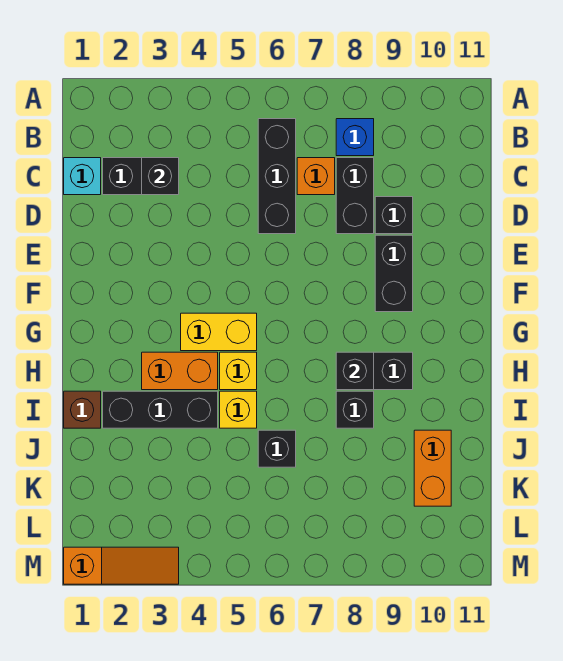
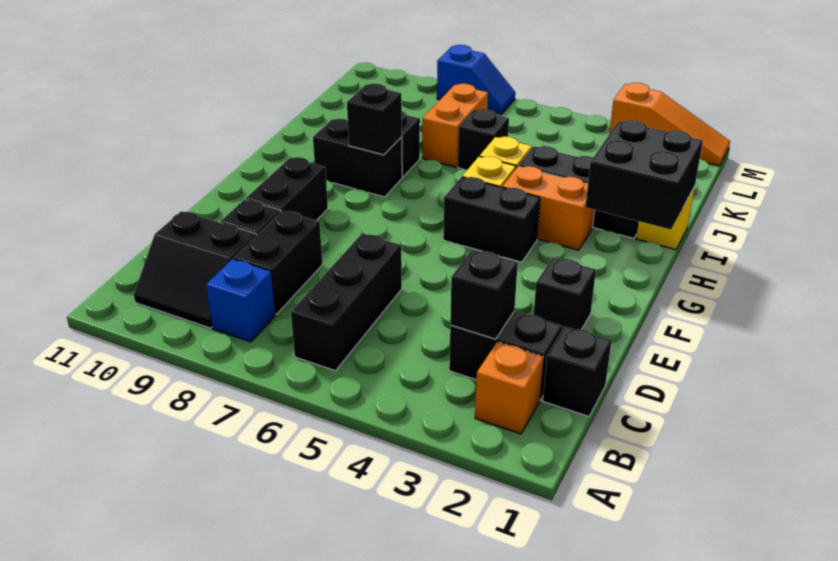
none -> black slope B9:C10 level 1 top C
cyan brick C1 level 1 -> black brick C1 level 1
orange brick C7 level 1 -> orange brick B2 level 1
none -> black brick E2 level 1
yellow brick G4:G5 level 1 -> black brick G4:G5 level 1
none -> black brick H1:I2 level 2
brown brick I1 level 1 -> yellow brick I1 level 1
orange brick J10:K10 level 1 -> orange brick J7:K7 level 1
orange slope M1:M3 level 1 top 1 -> orange slope M1:M3 level 1 top 3
none -> blue slope M7:M8 level 1 top 8

